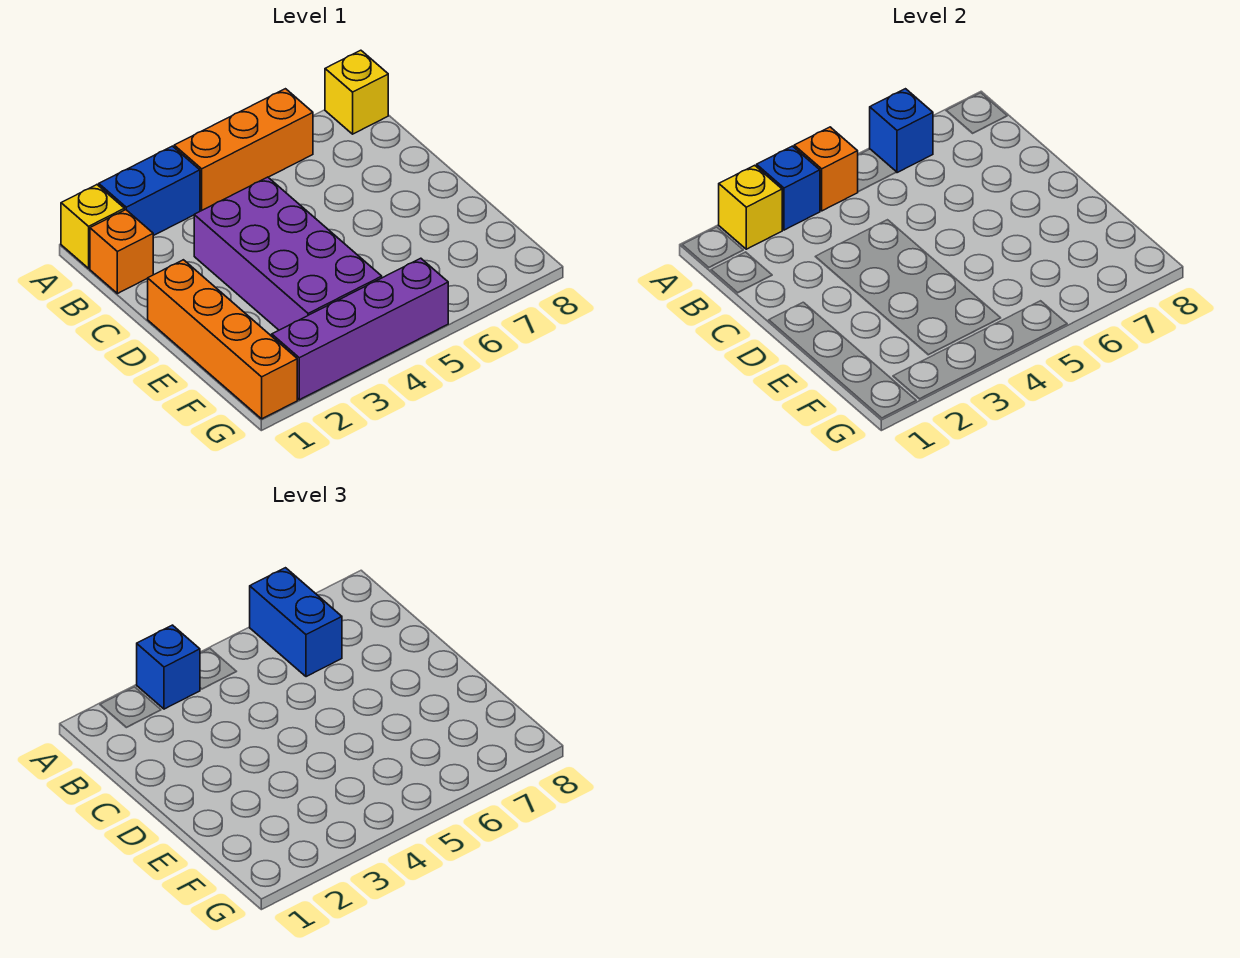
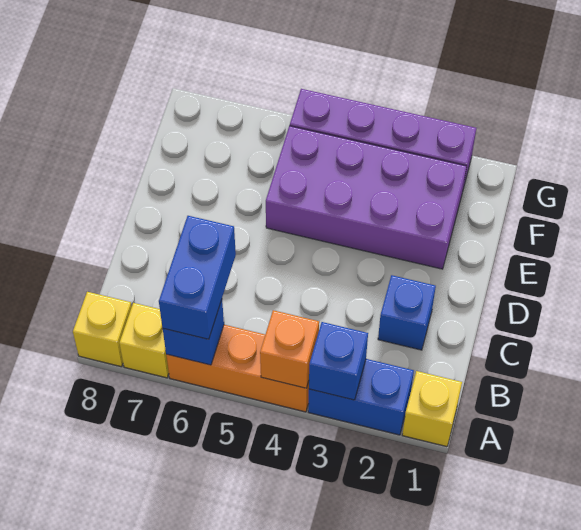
yellow brick A2 level 2 -> yellow brick A7 level 1
blue brick A3 level 3 -> blue brick C2 level 1
orange brick B1 level 1 -> none
purple brick C3:F4 level 1 -> purple brick E2:F5 level 1
orange brick D1:G1 level 1 -> none

